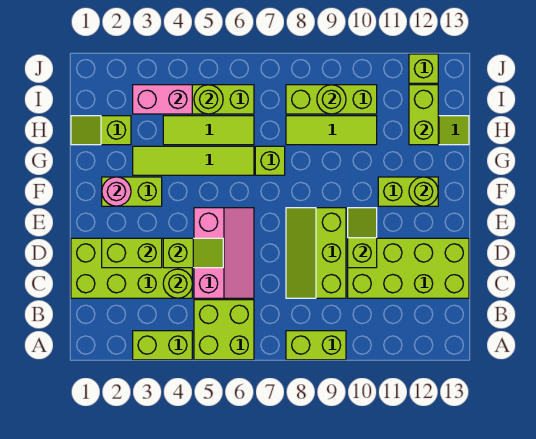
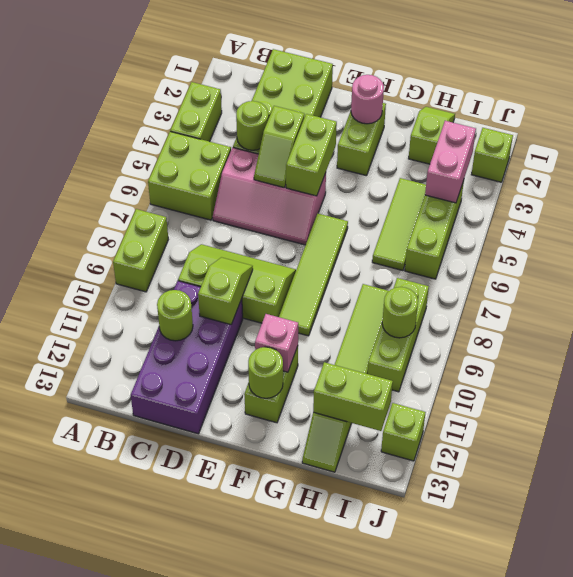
lime brick C10:D13 level 1 -> purple brick C10:D13 level 1
lime brick D2:D3 level 2 -> lime brick E4:E5 level 2
lime slope D10:E10 level 2 top D -> lime slope D9:D10 level 2 top 10
none -> pink brick F11 level 2
lime tile G3:G6 level 1 -> lime tile F6:F9 level 1
lime brick G7 level 1 -> lime brick J2 level 1
lime round brick I5 level 2 -> lime round brick C11 level 2

